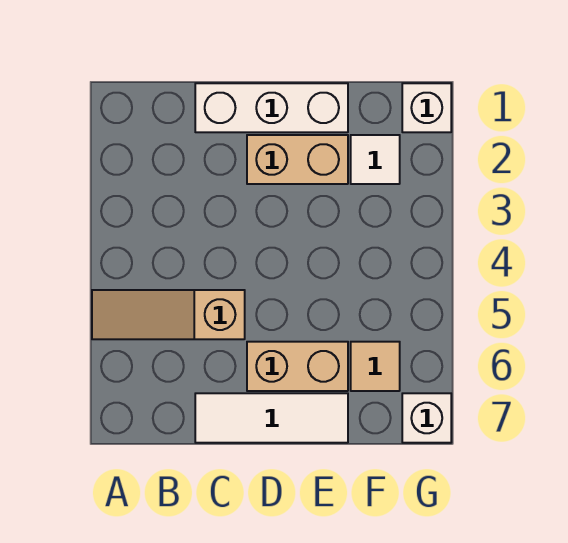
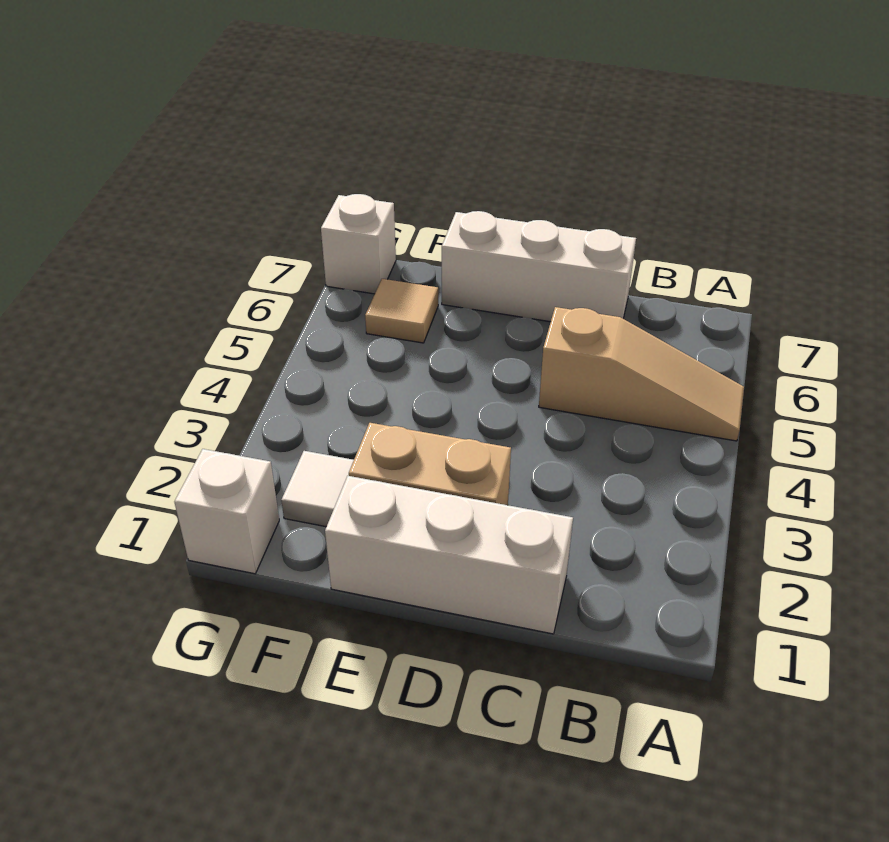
white tile C7:E7 level 1 -> white brick C7:E7 level 1
tan brick D6:E6 level 1 -> none

